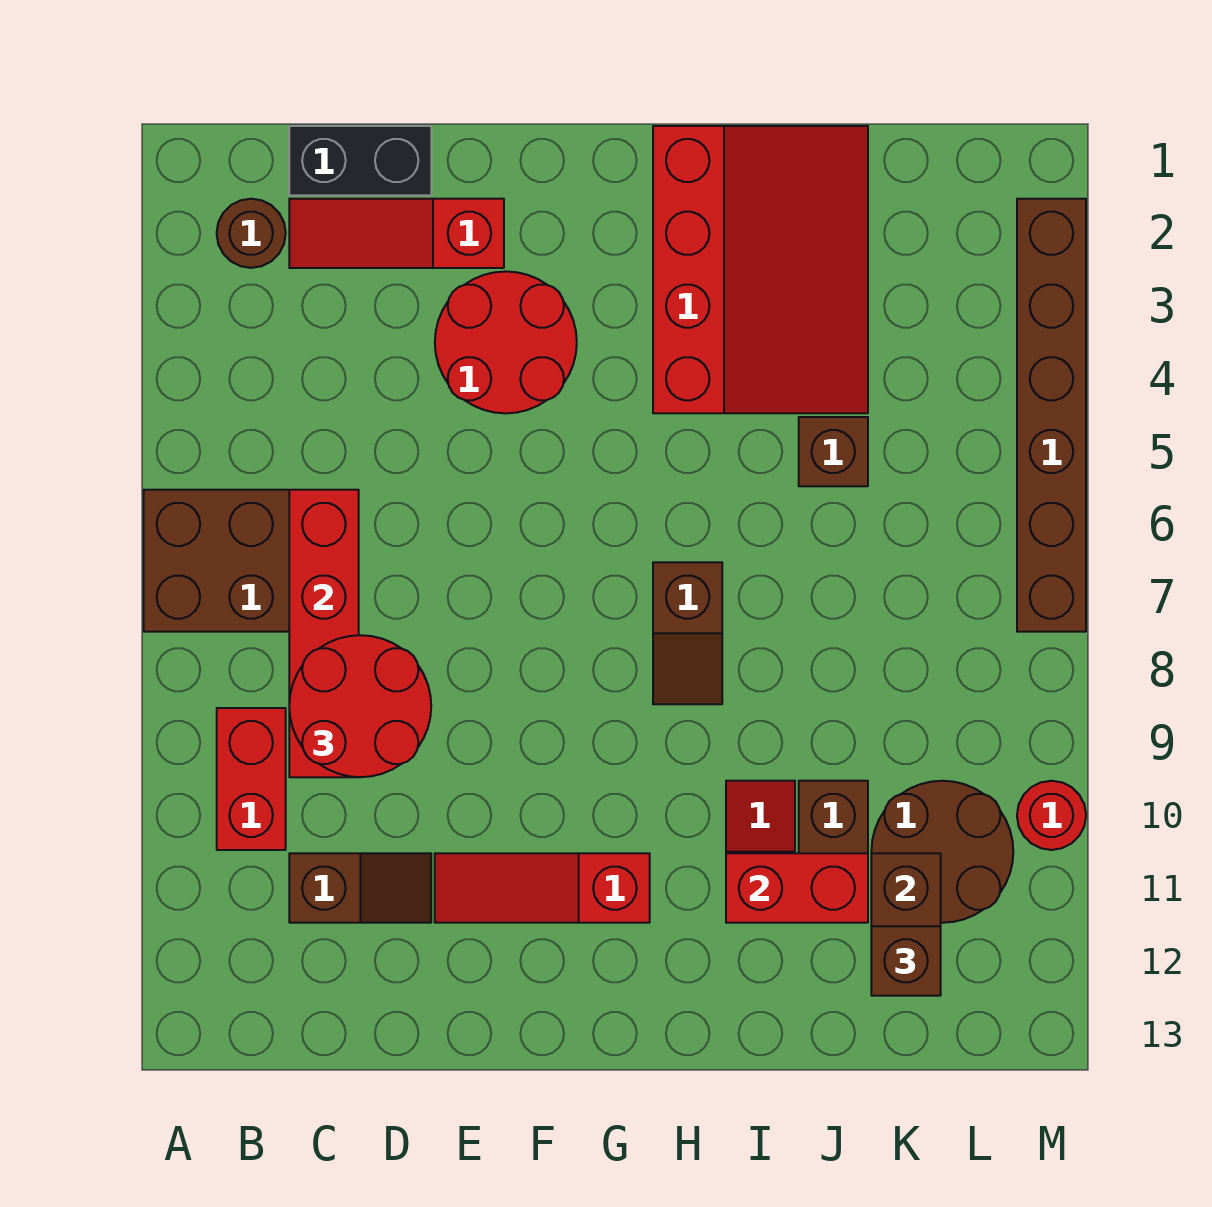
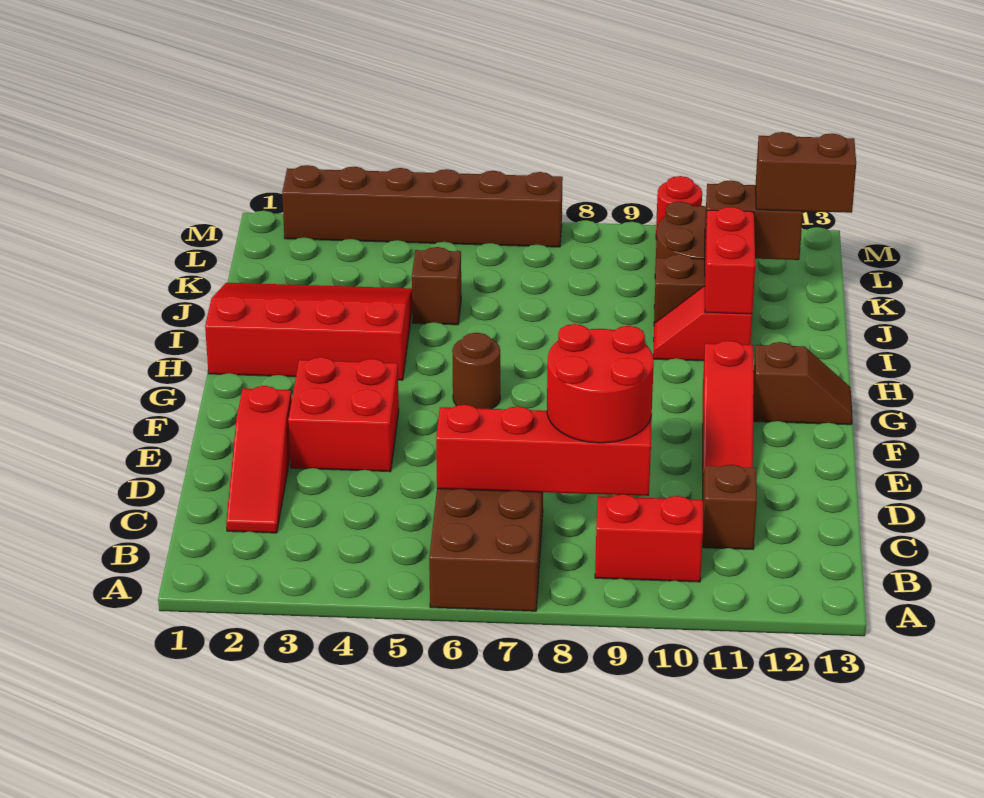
brown round brick B2 level 1 -> brown round brick G6 level 1
black brick C1:D1 level 1 -> none
red round brick E3:F4 level 1 -> red brick E3:F4 level 1
brown slope H7:H8 level 1 top 7 -> brown slope G12:G13 level 1 top 12
brown brick K12 level 3 -> brown brick K12:K13 level 3

